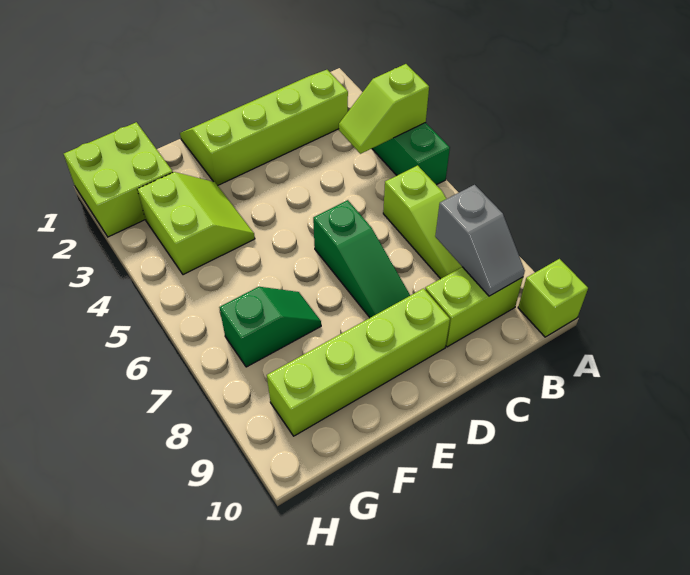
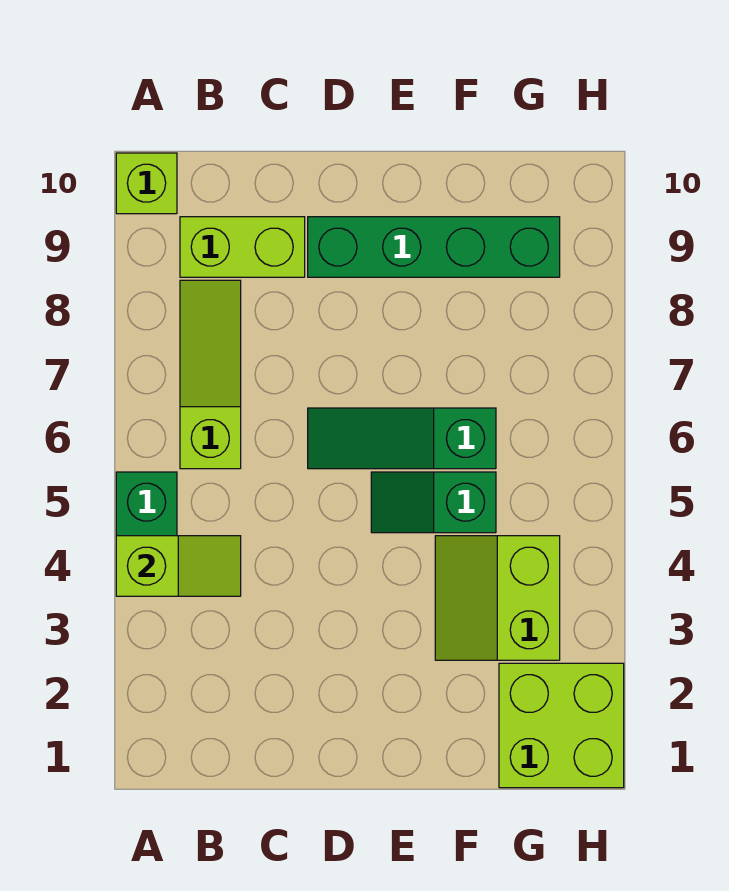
lime slope B1:E2 level 1 top 2 -> none
grey slope B8:B9 level 2 top 8 -> none
green slope D6:D8 level 1 top 6 -> green slope D6:F6 level 1 top F
lime brick D9:G9 level 1 -> green brick D9:G9 level 1
green slope F7:G7 level 1 top G -> green slope E5:F5 level 1 top F

